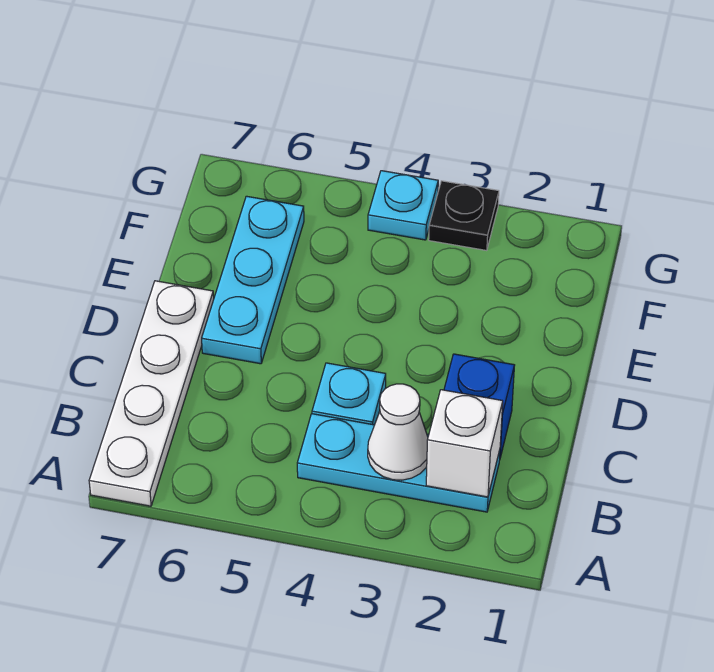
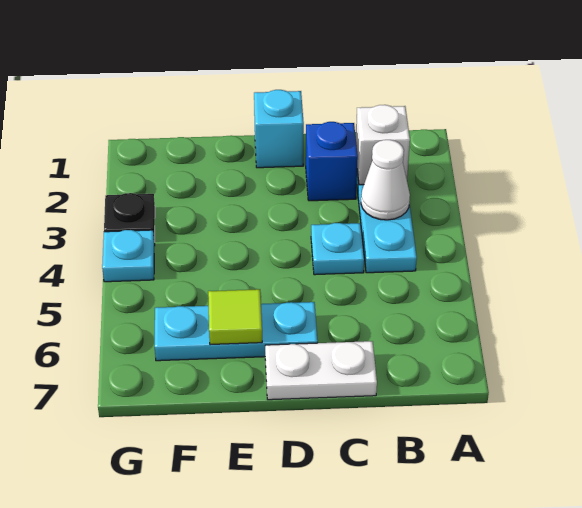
white plate A7:D7 level 1 -> white plate C7:D7 level 1
none -> cyan brick D1 level 1
none -> lime tile E6 level 2

